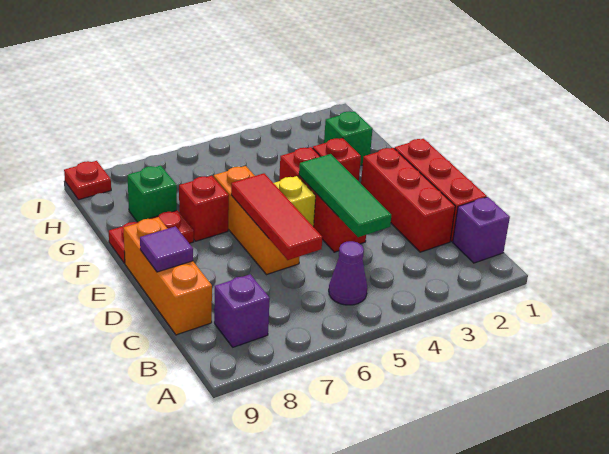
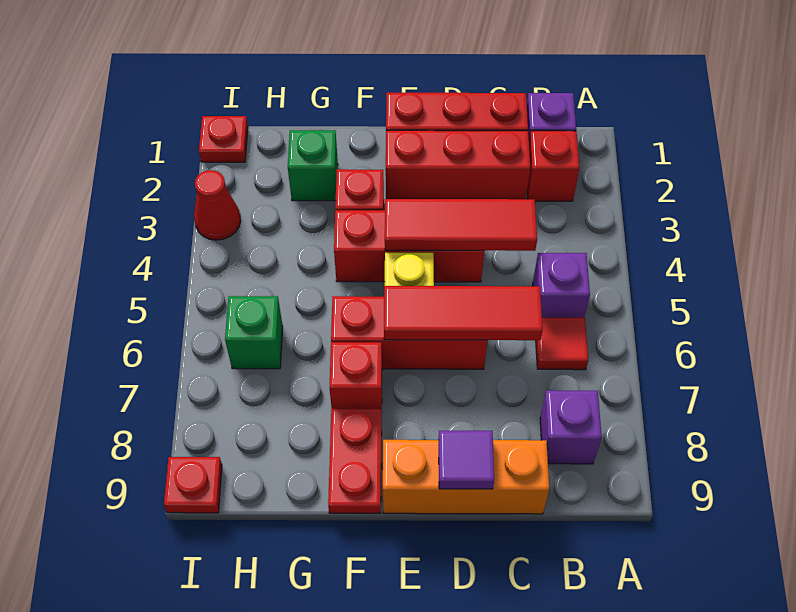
none -> red brick B2 level 1
purple cone B5 level 1 -> purple brick B5 level 1
none -> red tile B6 level 1
green tile C4:E4 level 2 -> red tile C4:E4 level 2
orange brick D6:F6 level 1 -> red brick D6:F6 level 1
green brick G8 level 1 -> green brick H6 level 1
none -> red plate I1 level 1
none -> red cone I3 level 1

